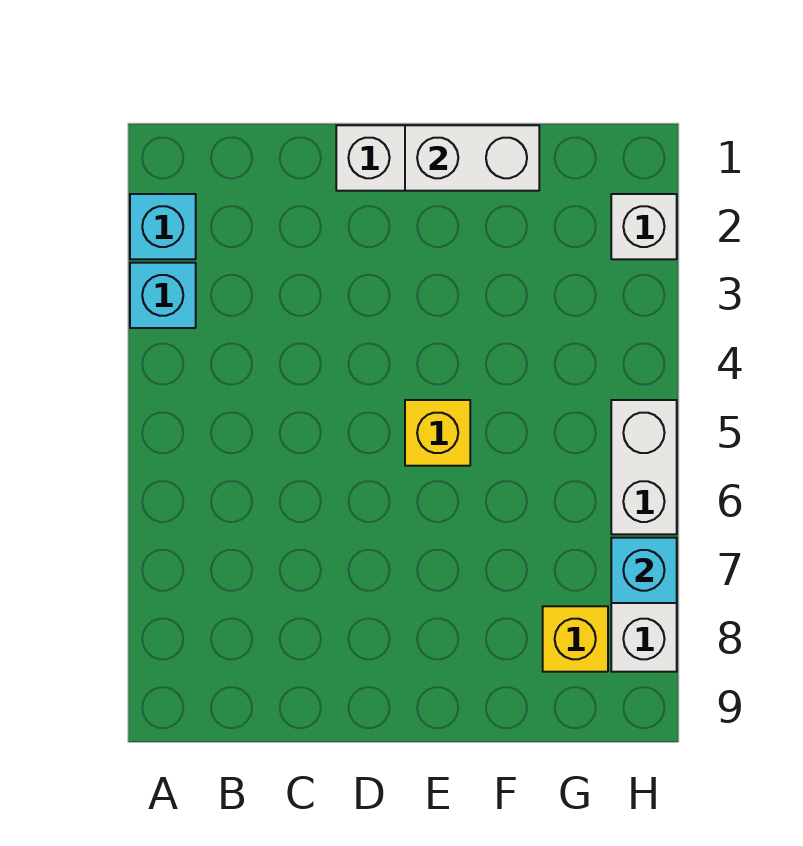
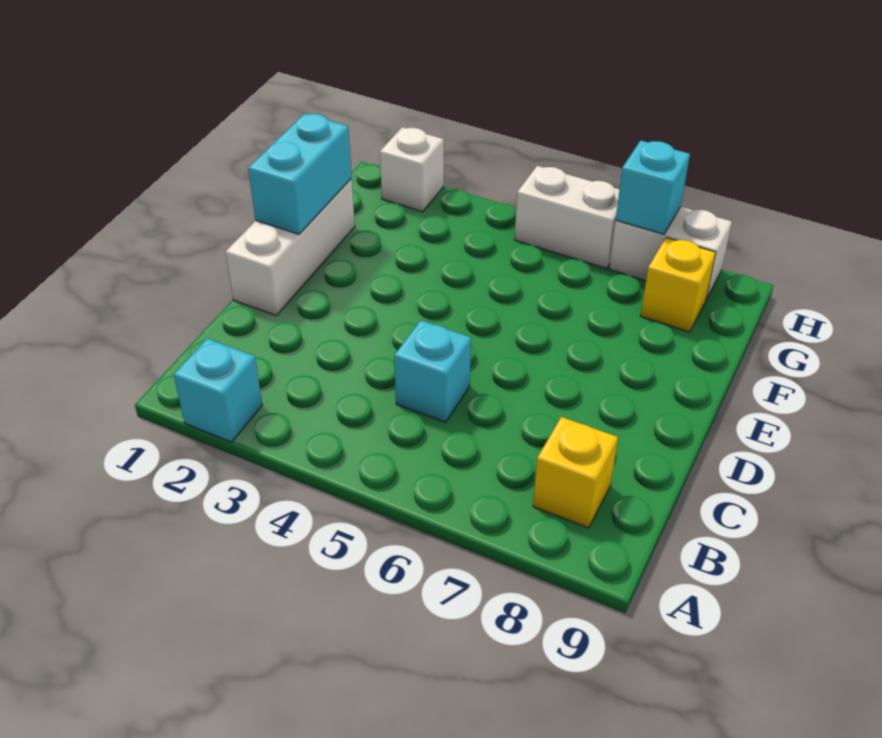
cyan brick A3 level 1 -> cyan brick C5 level 1
white brick E1:F1 level 2 -> cyan brick E1:F1 level 2
yellow brick E5 level 1 -> yellow brick B8 level 1

